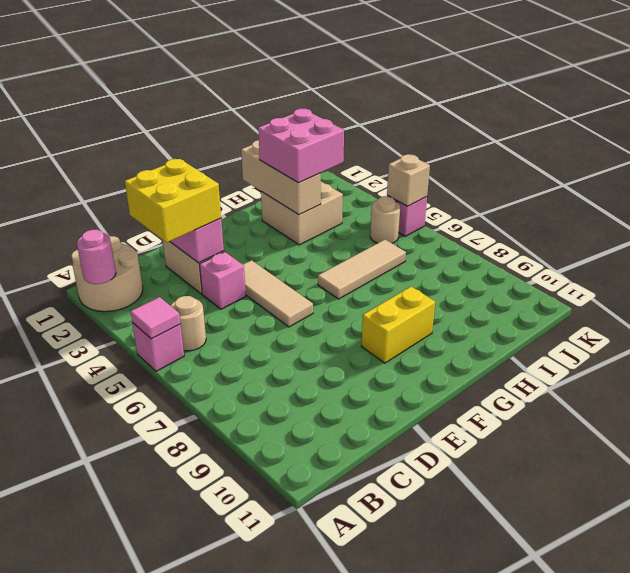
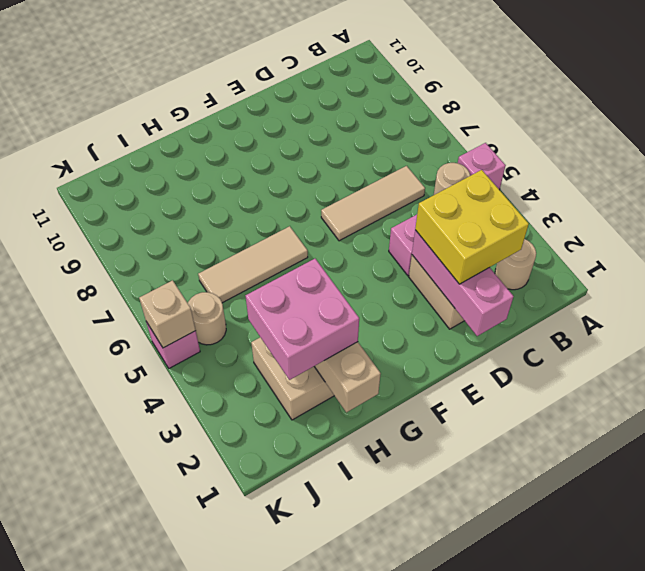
tan round brick A1:B2 level 1 -> tan round brick B2 level 1
pink round brick A2 level 2 -> none
pink tile A5 level 2 -> none
tan tile E4:E6 level 1 -> tan tile C6:E6 level 1
yellow brick F9:G9 level 1 -> none

